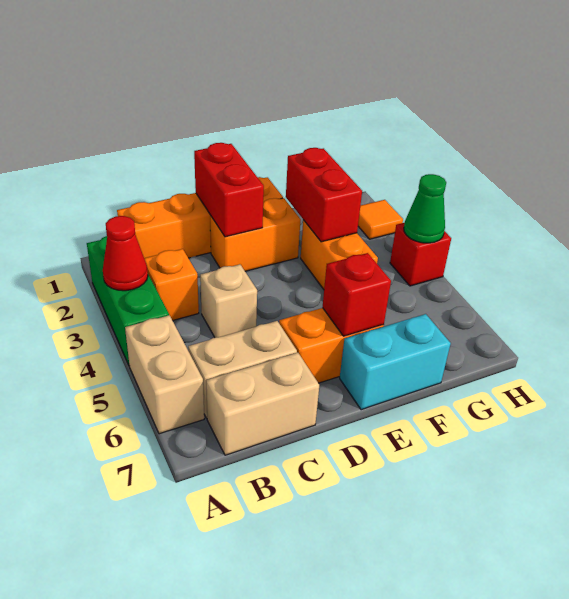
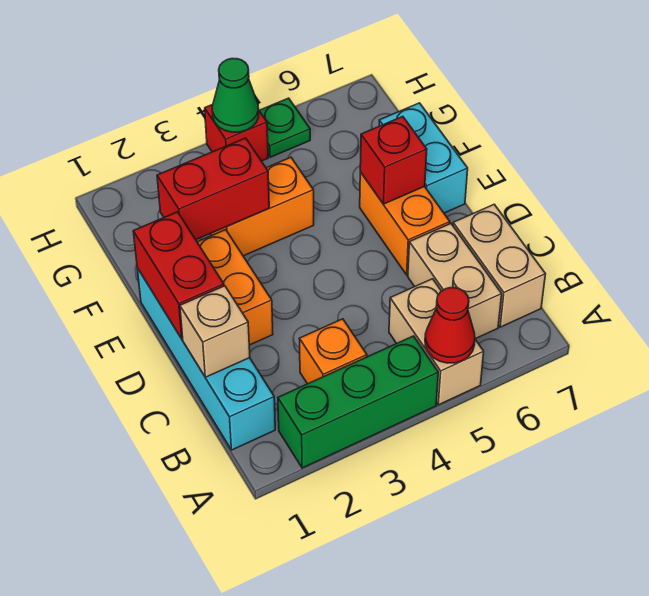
red cone A3 level 2 -> red cone A5 level 2
tan brick A5:A6 level 1 -> tan brick A5:B5 level 1
orange brick B1:E1 level 1 -> cyan brick B1:E1 level 1
tan brick C4 level 1 -> tan brick C1 level 2
red brick D1:D2 level 2 -> red brick D1:E1 level 2
orange tile H2 level 1 -> none
none -> green plate H5 level 1

